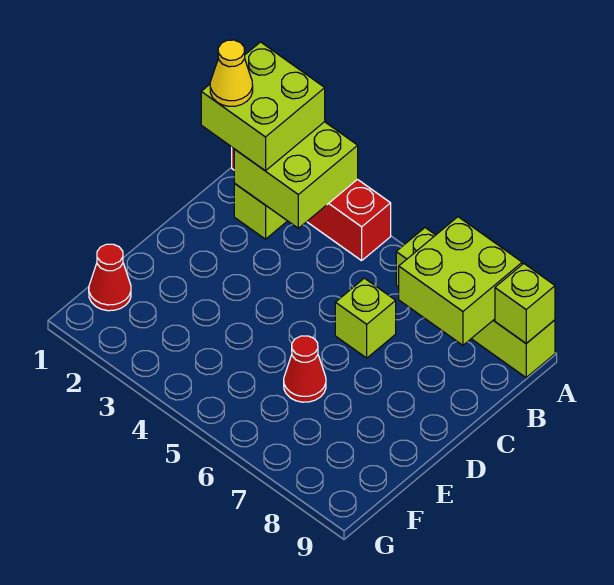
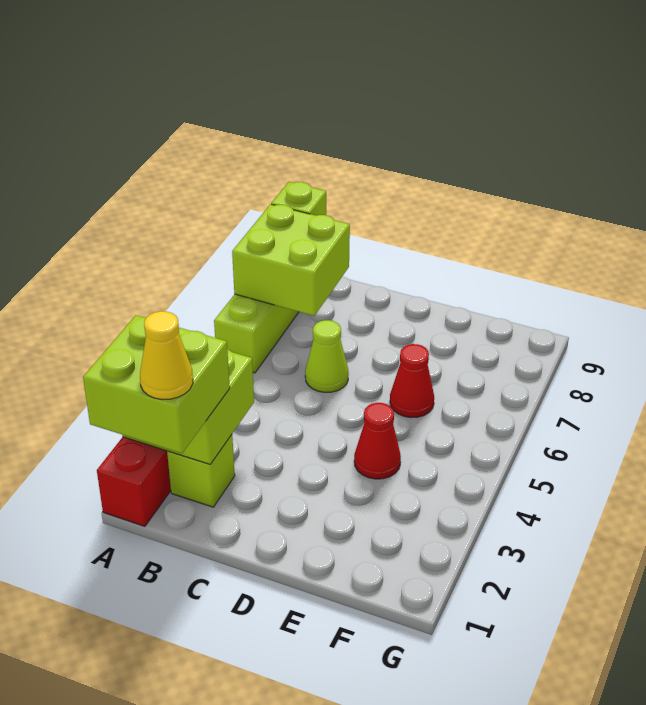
lime brick C6 level 1 -> lime cone C6 level 1
red cone F1 level 1 -> red cone E4 level 1

